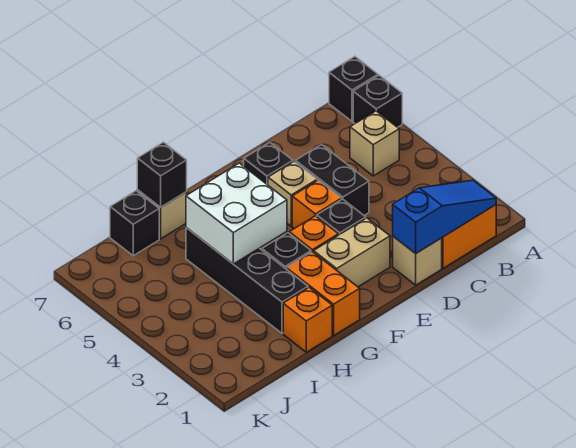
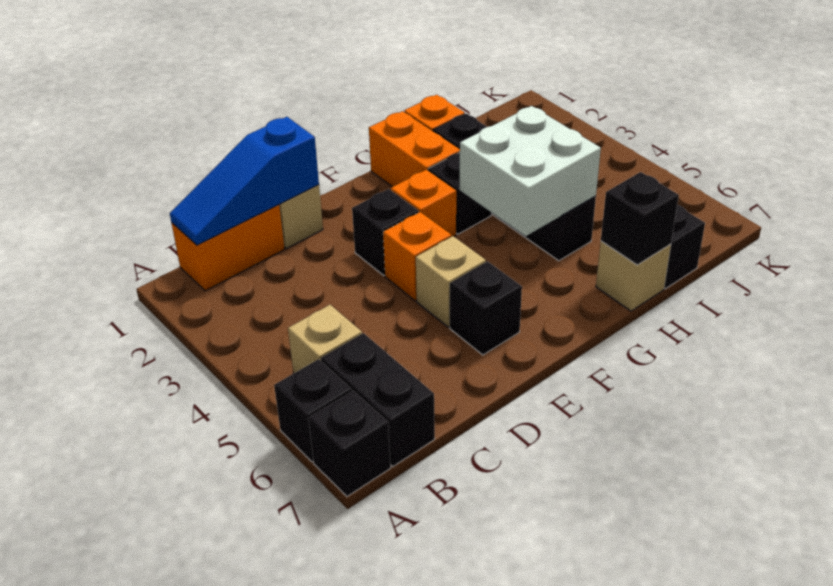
black brick D4:D5 level 1 -> black brick B6:B7 level 1
tan brick E2:F2 level 1 -> none

